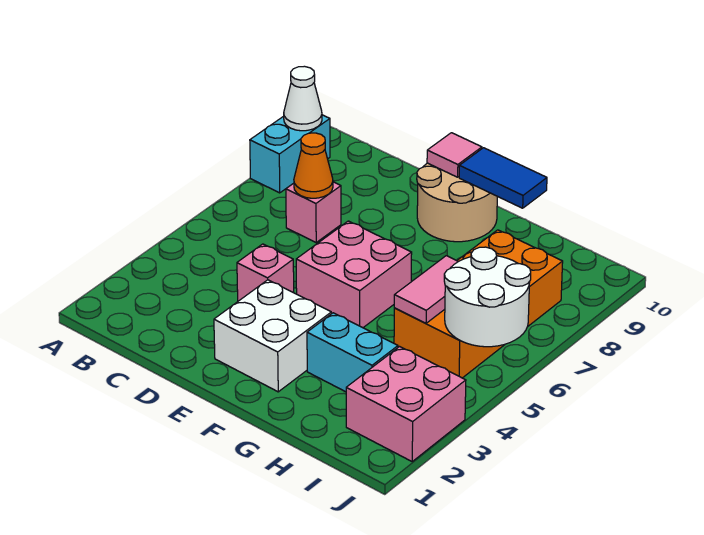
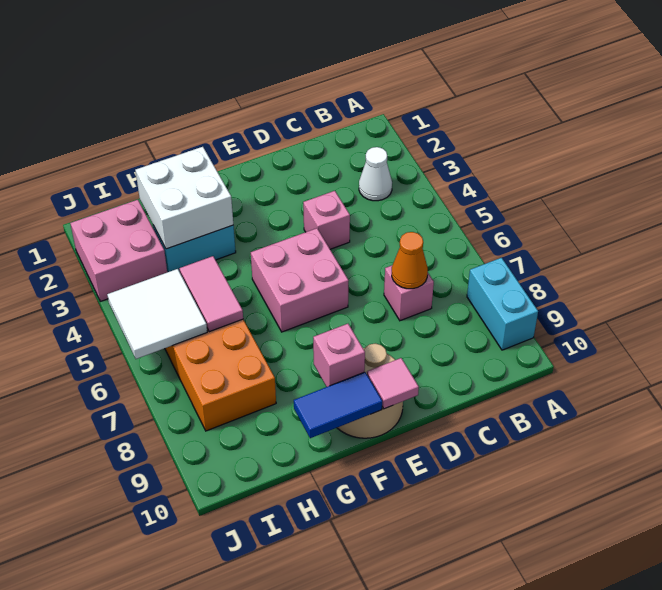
white cone A9 level 2 -> white cone B3 level 1
white brick E2:F3 level 1 -> white brick G2:H3 level 2
none -> pink brick F9 level 2
white round brick I5:J6 level 2 -> white tile I5:J6 level 2

